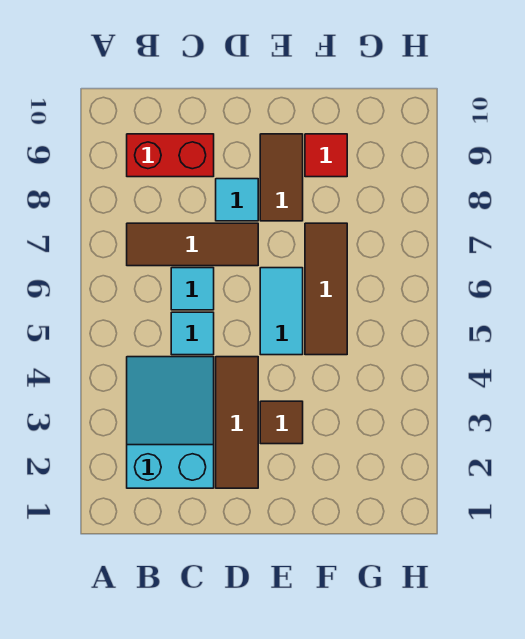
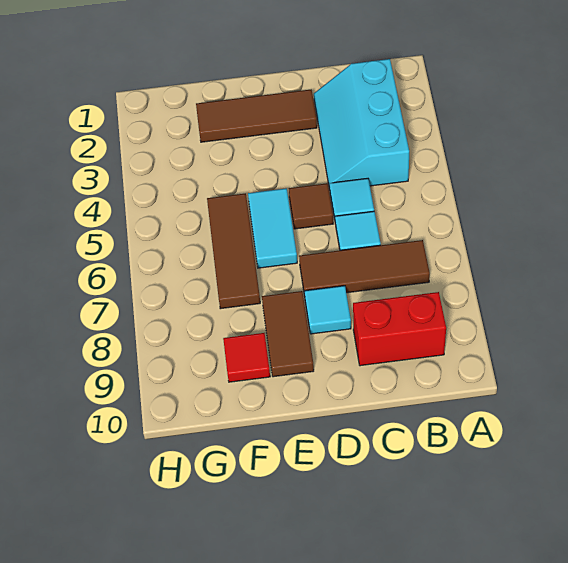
cyan slope B2:C4 level 1 top 2 -> cyan slope B2:C4 level 1 top B
brown tile D2:D4 level 1 -> brown tile D2:F2 level 1
brown tile E3 level 1 -> brown tile D5 level 1

